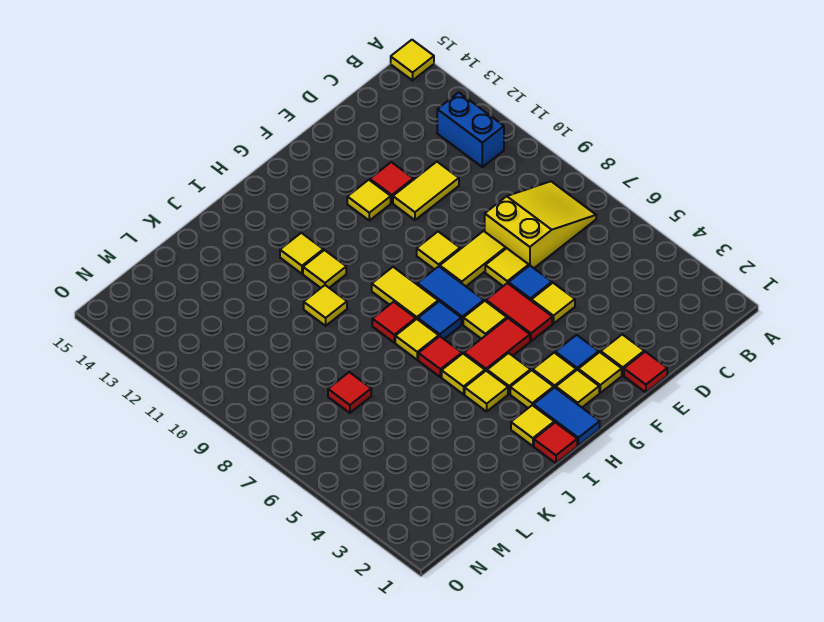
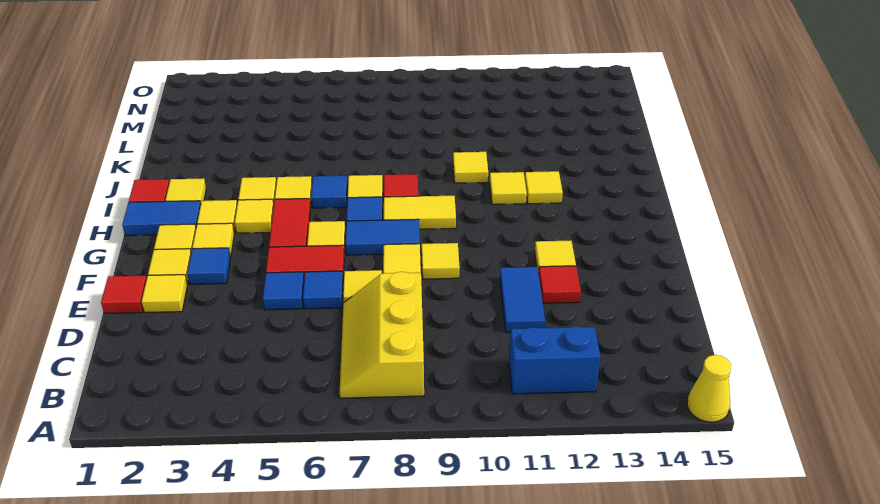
yellow tile A15 level 1 -> yellow cone A15 level 1
yellow slope B7:D8 level 1 top D -> yellow slope B7:D8 level 1 top 8
yellow tile D11:E11 level 1 -> blue tile D11:E11 level 1
yellow tile E5 level 1 -> blue tile E5 level 1
red tile I6 level 1 -> blue tile I6 level 1
red tile L7 level 1 -> none

